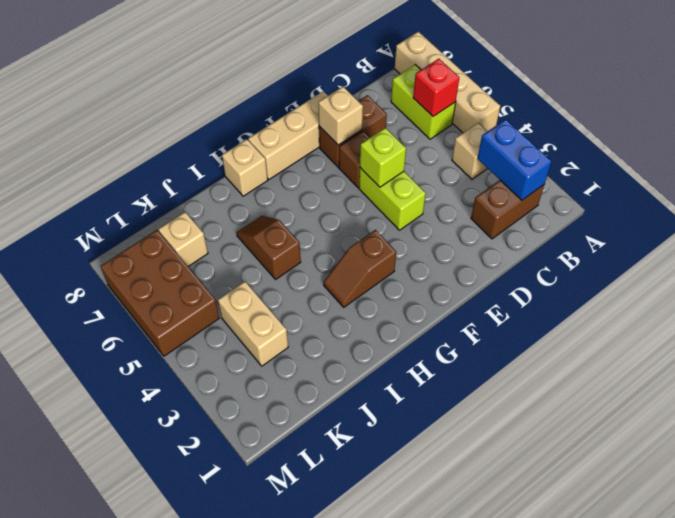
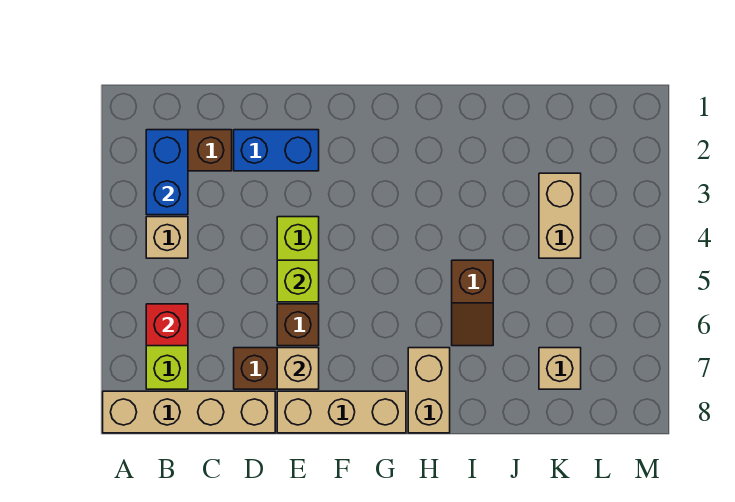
tan brick A5:A8 level 1 -> tan brick A8:D8 level 1
none -> blue brick D2:E2 level 1
brown slope G3:H3 level 1 top G -> none
tan brick H8 level 1 -> tan brick H7:H8 level 1
brown brick L5:M7 level 1 -> none

